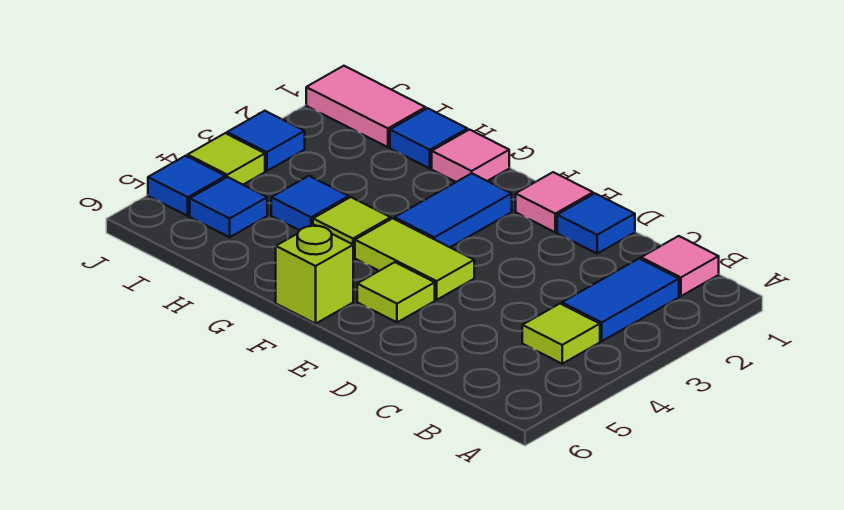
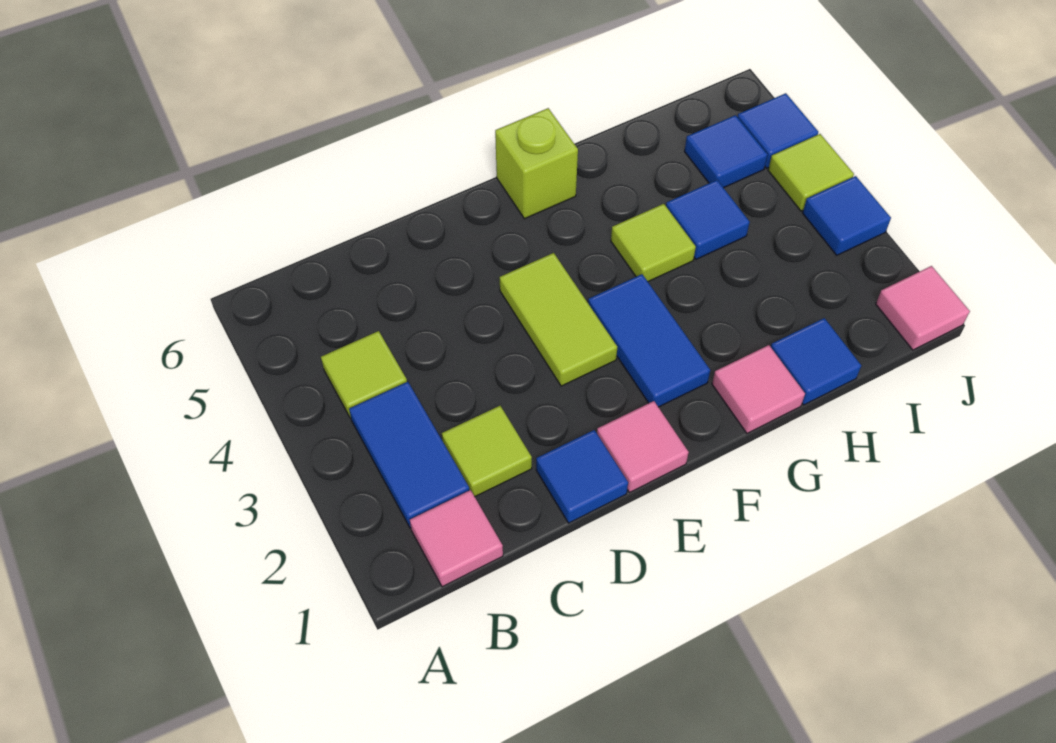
lime tile E4:F4 level 1 -> lime tile E3:E4 level 1
lime tile E5 level 1 -> lime tile C2 level 1
pink tile I1:J1 level 1 -> pink tile J1 level 1

